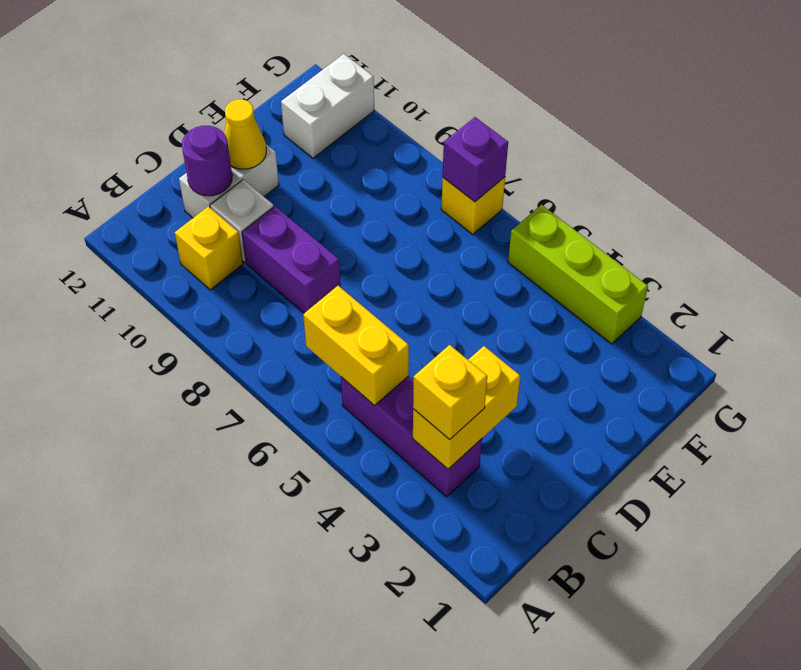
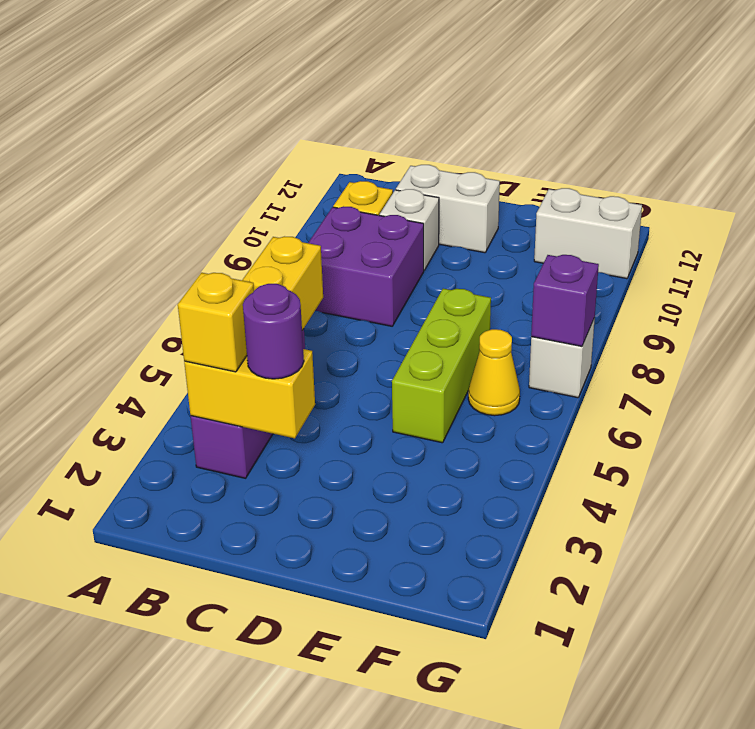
purple brick C8:C9 level 1 -> purple brick B8:C9 level 1
purple round brick C11 level 2 -> purple round brick C3 level 3
yellow cone D11 level 2 -> yellow cone F6 level 1
lime brick G3:G5 level 1 -> lime brick E5:E7 level 1
yellow brick G7 level 1 -> white brick G7 level 1

